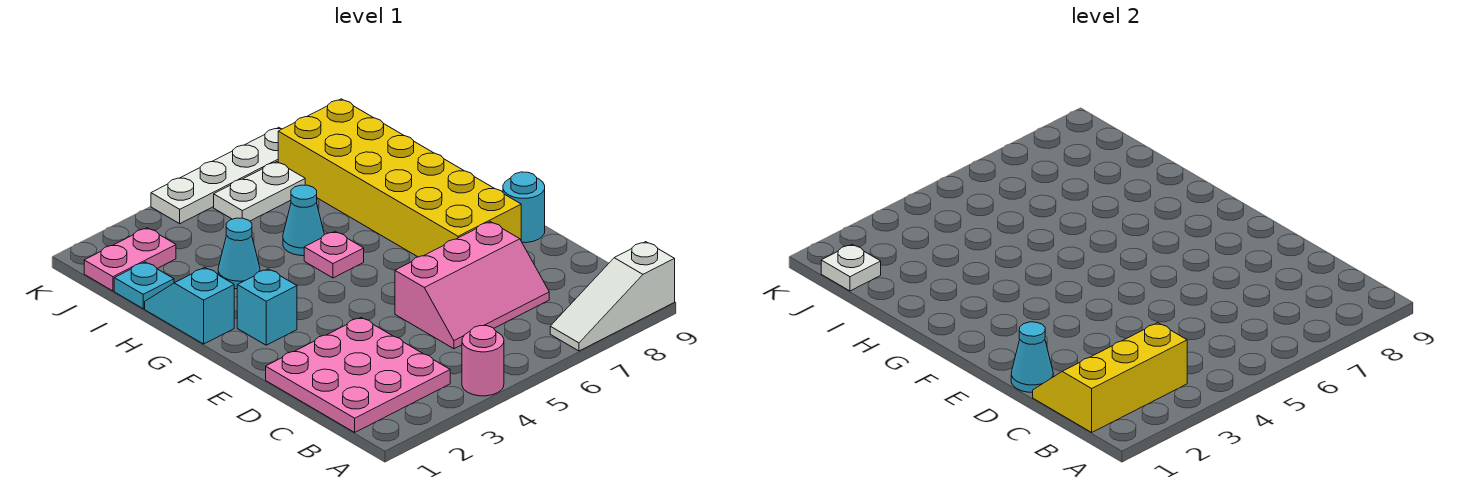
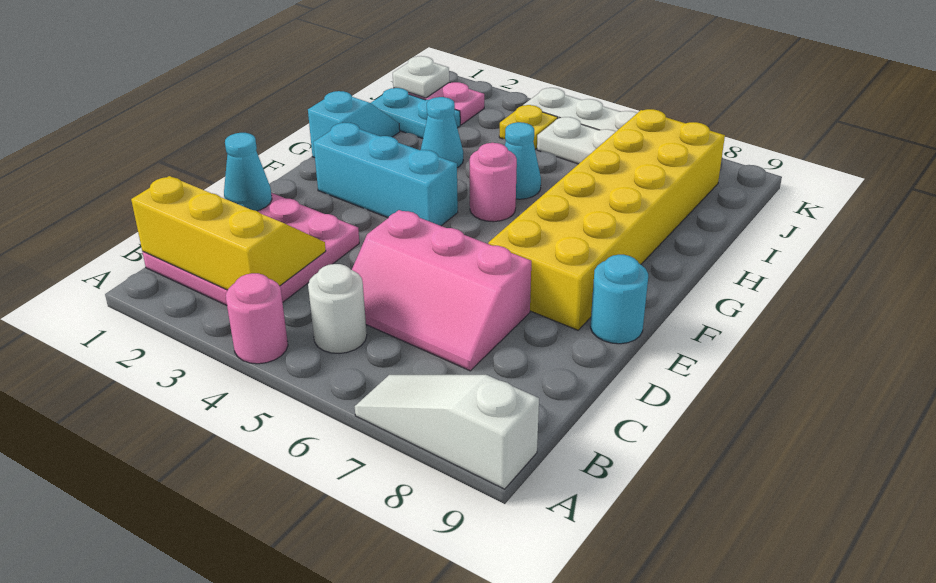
none -> white round brick B5 level 1
cyan brick F2 level 1 -> cyan brick F2:F4 level 1
pink plate G5 level 1 -> pink round brick G5 level 1
cyan plate I1 level 1 -> cyan plate I1:I2 level 1
none -> yellow plate J4 level 1

